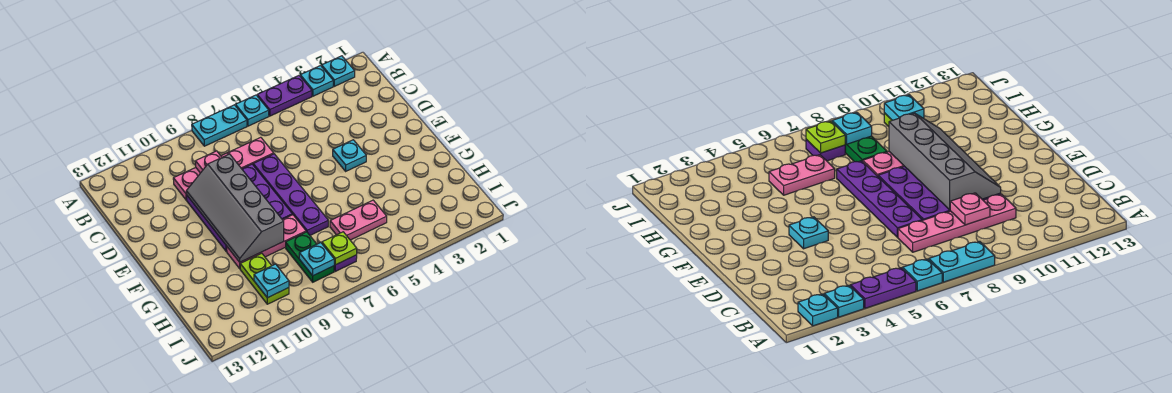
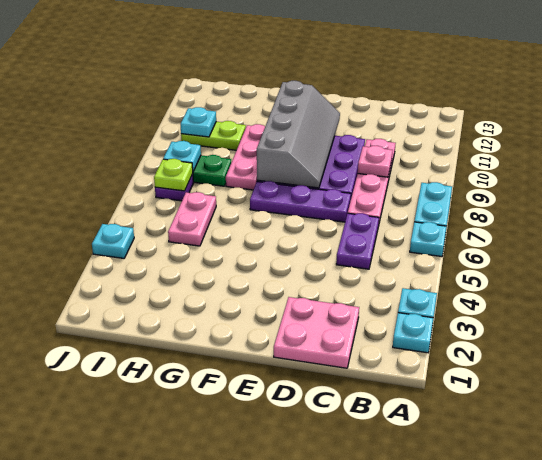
purple plate A4:A5 level 1 -> purple plate C5:C6 level 1
none -> pink plate C1:D2 level 1
purple plate D7:G7 level 1 -> purple plate D7:F7 level 1
grey slope D9:G10 level 2 top 9 -> grey slope E8:F11 level 2 top F
cyan plate E4 level 1 -> cyan plate J4 level 1

